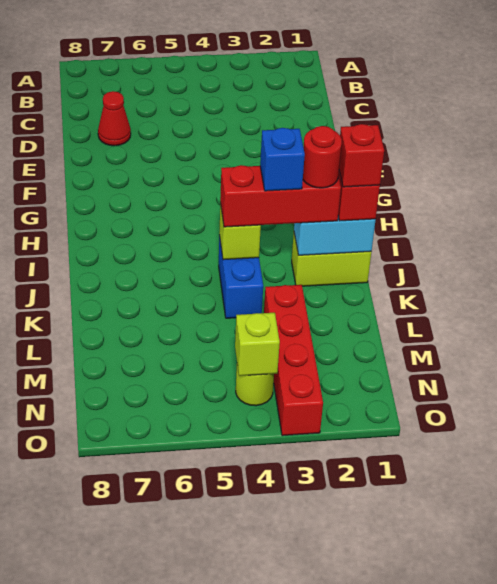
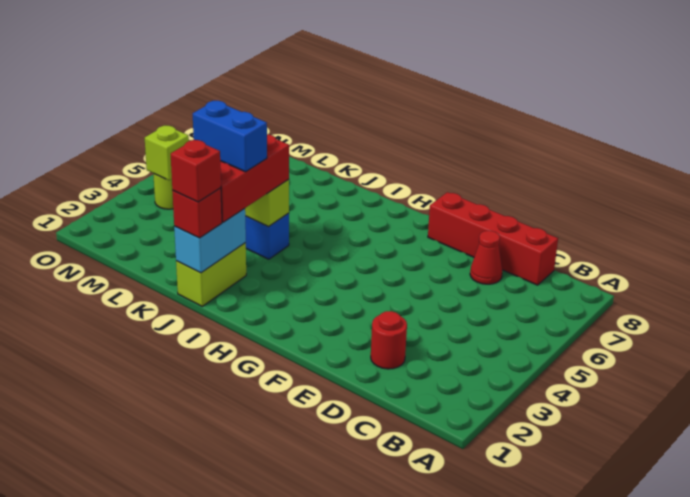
red round brick J2 level 4 -> red round brick D2 level 1
blue brick J3 level 4 -> blue brick J3:K3 level 4
red brick L3:O3 level 1 -> red brick C8:F8 level 1

